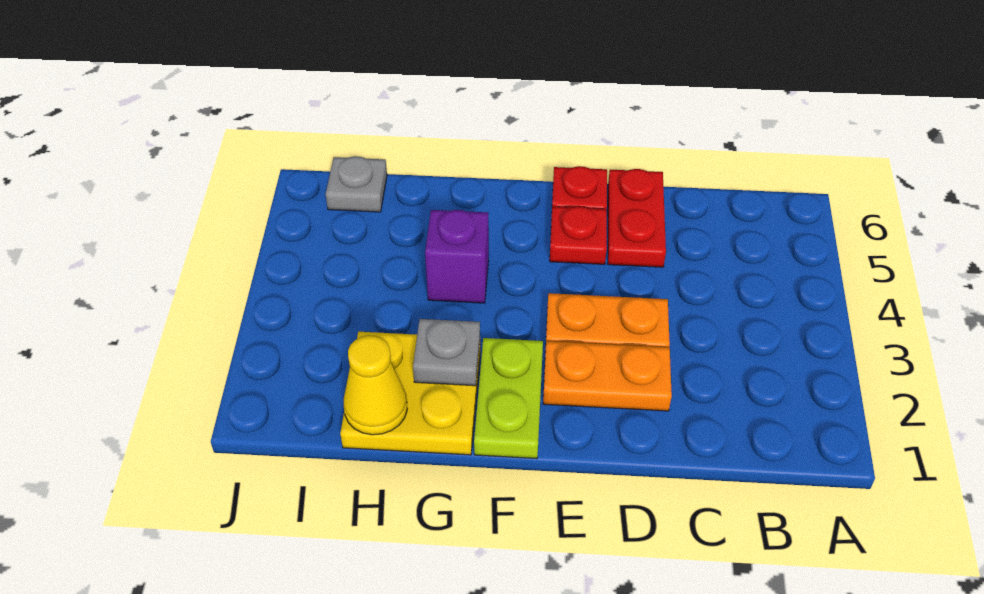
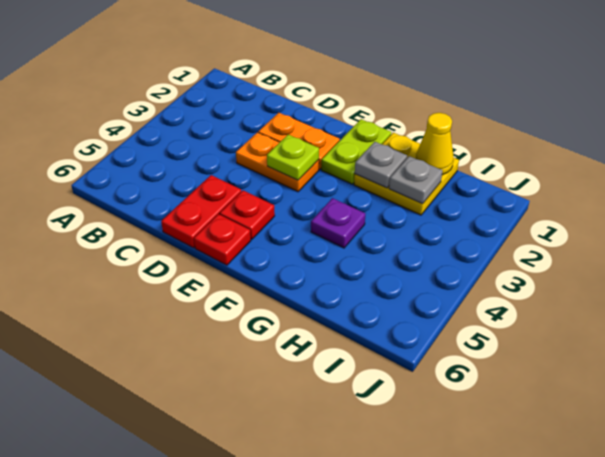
none -> lime plate E3 level 2
purple brick G4 level 1 -> purple plate G4 level 1
grey plate I6 level 1 -> grey plate H2 level 2

